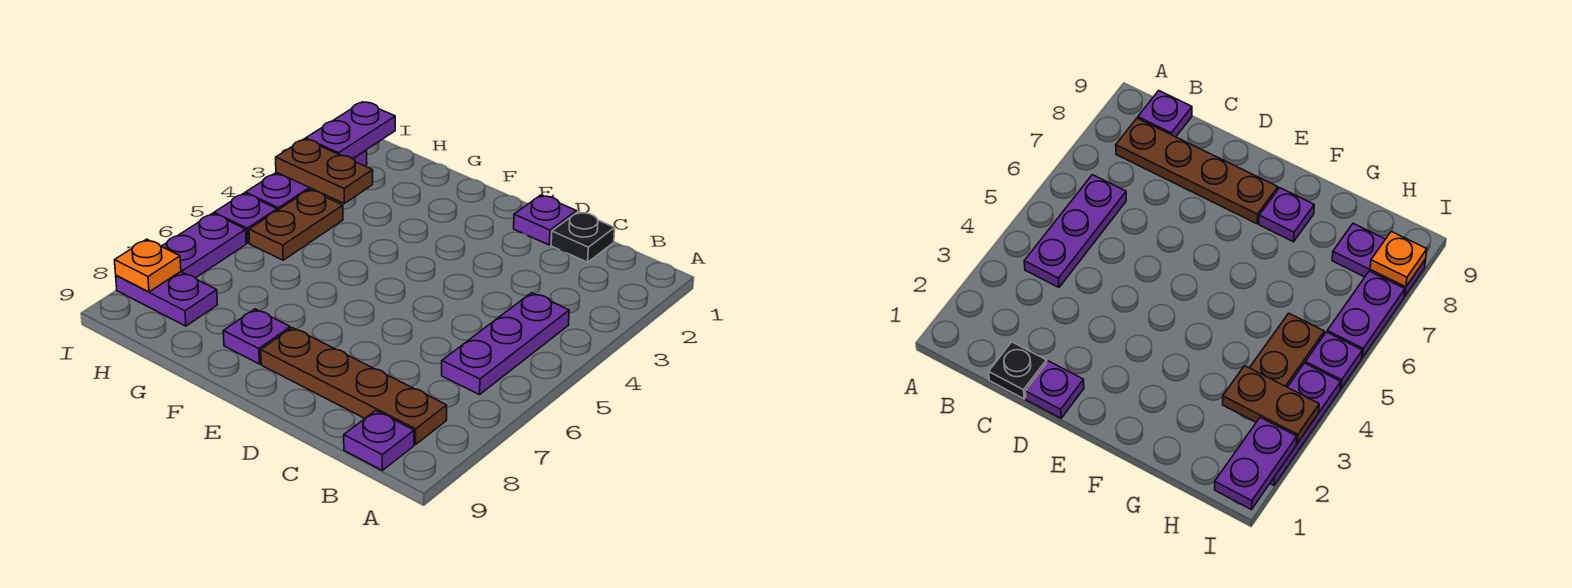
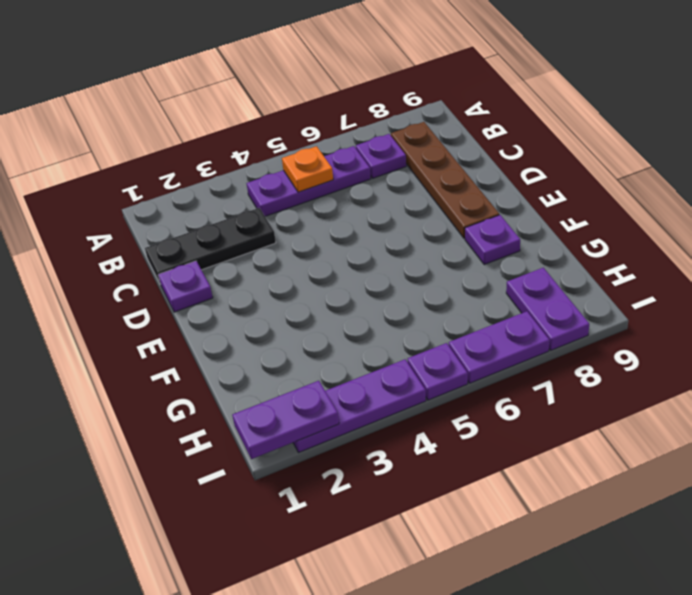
purple plate B9 level 1 -> purple plate B7 level 1
black plate C1 level 1 -> black plate C1:C3 level 1
brown plate H3:I3 level 2 -> none
brown plate H4:H5 level 1 -> none
orange plate I8 level 2 -> orange plate B5 level 2

